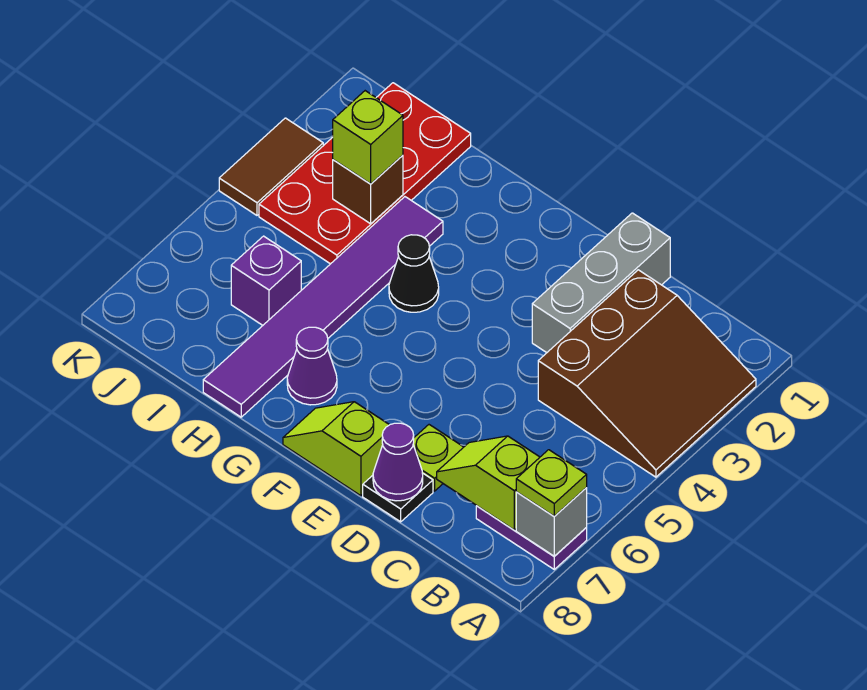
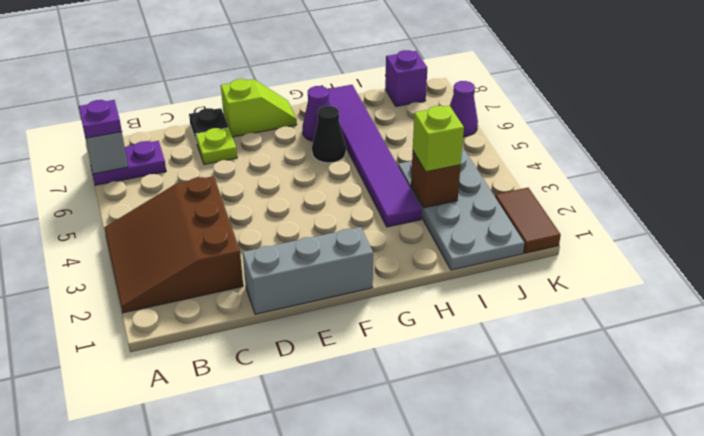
lime plate A7 level 3 -> purple plate A7 level 3
lime slope B7:C7 level 2 top B -> none
grey brick D1:D3 level 1 -> grey brick D1:F1 level 1
purple cone D8 level 2 -> purple cone K6 level 1
black cone G4 level 1 -> black cone G6 level 1
red plate I1:J4 level 1 -> grey plate I1:J4 level 1
purple brick I6 level 1 -> purple brick J8 level 1
brown tile K3:K4 level 1 -> brown tile K1:K2 level 1

